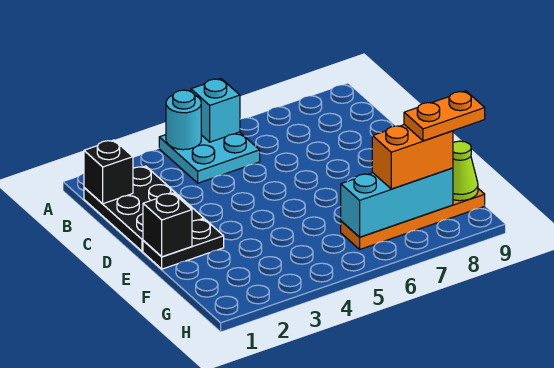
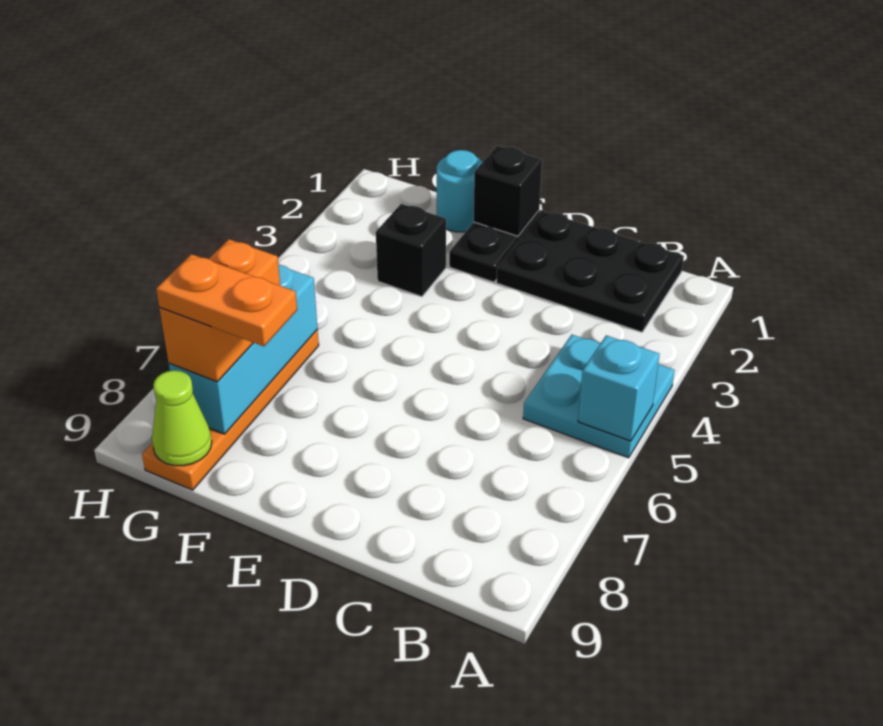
cyan round brick A4 level 2 -> cyan round brick F1 level 1
black brick B1 level 2 -> black brick F3 level 1
orange plate G8:G9 level 4 -> orange plate F8:G8 level 4

